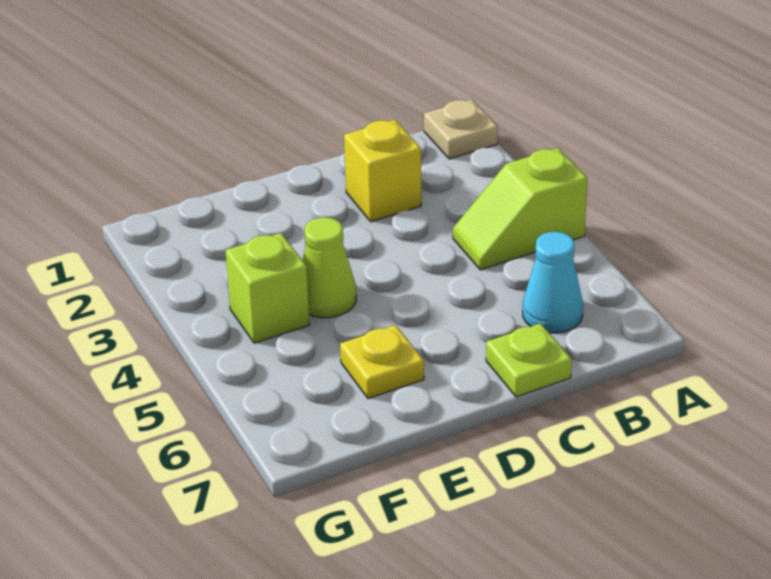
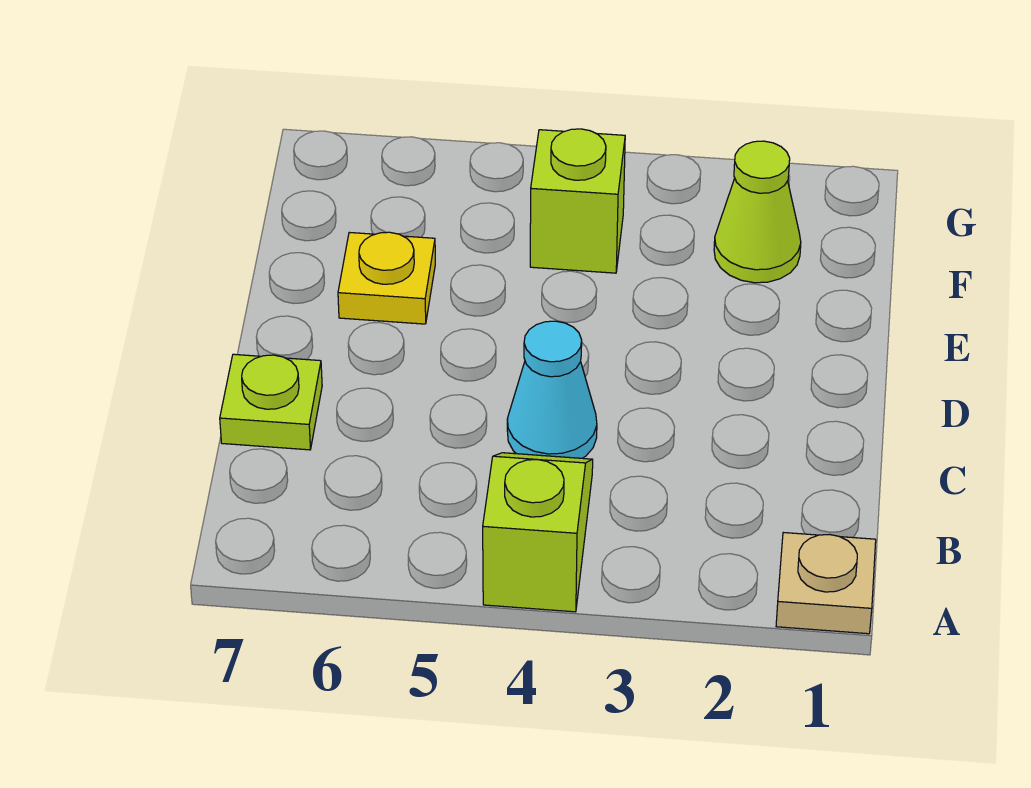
cyan cone B6 level 1 -> cyan cone C4 level 1
yellow brick C2 level 1 -> none
lime cone E4 level 1 -> lime cone F2 level 1

